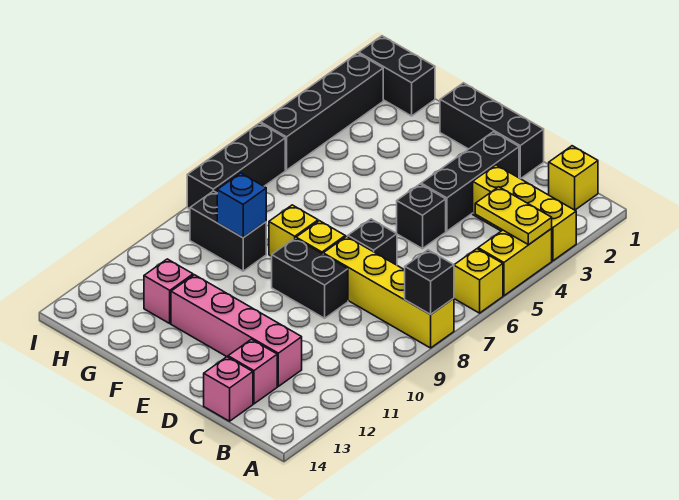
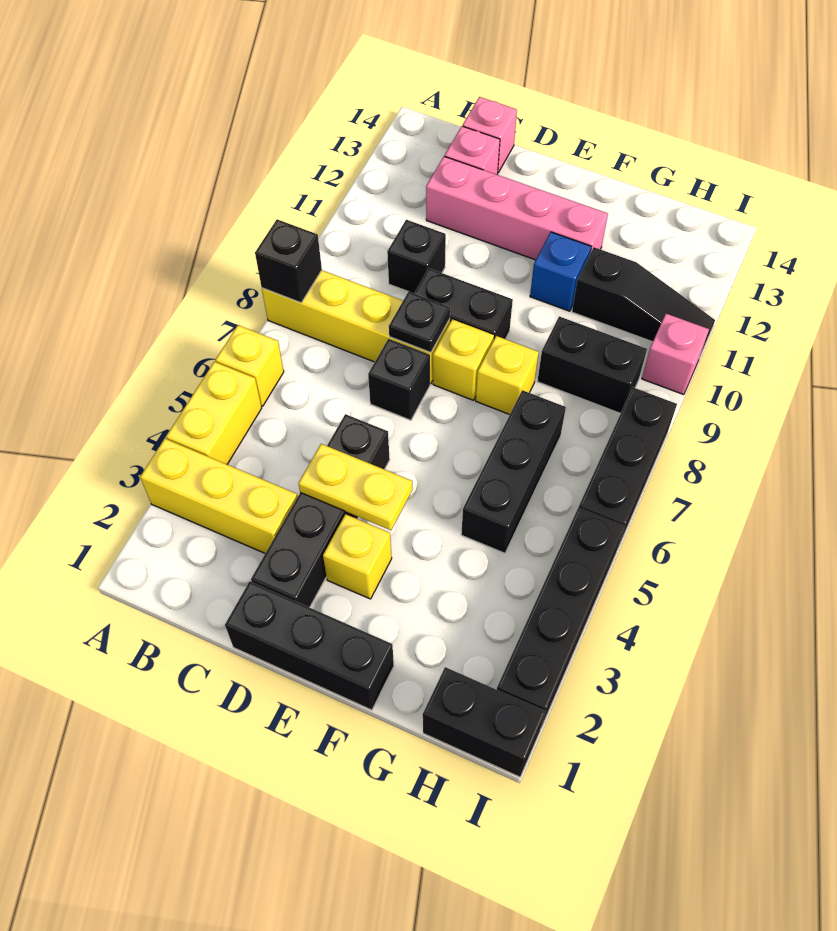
yellow plate A4:B4 level 2 -> yellow plate D4:E4 level 2
yellow brick B1 level 1 -> yellow brick E3 level 1
none -> black brick C10 level 1
none -> black plate D8 level 2
none -> black brick G5:G7 level 1
blue brick G9 level 2 -> blue brick F11 level 1
none -> black slope G11:I11 level 1 top G
pink brick G12 level 1 -> pink brick I10 level 1

